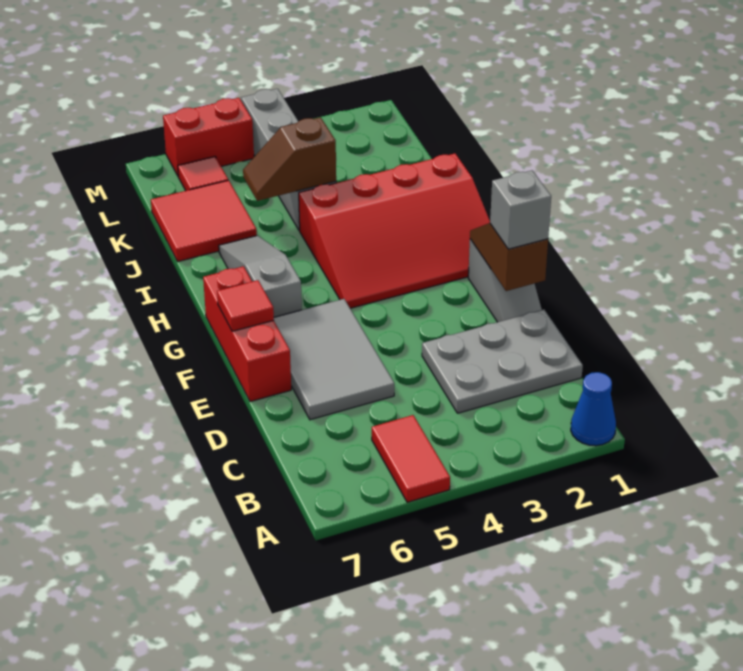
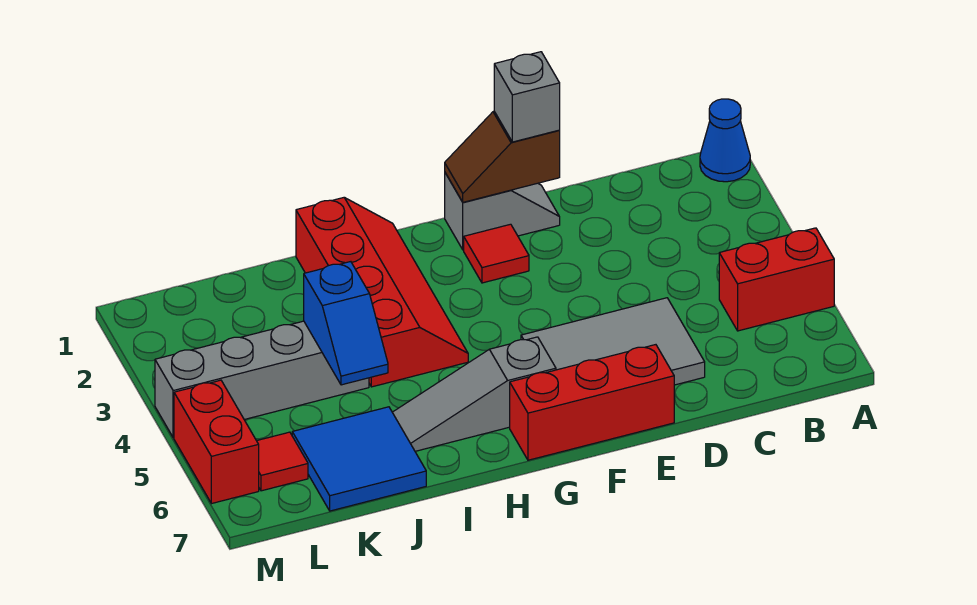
red tile A5:B5 level 1 -> red brick A5:B5 level 1
grey plate C1:D3 level 1 -> none
red tile F7 level 2 -> red tile F2 level 1
red slope G1:I4 level 1 top I -> red slope H1:I4 level 1 top I
brown slope J4:J5 level 2 top 4 -> blue slope J4:J5 level 2 top 4
red tile J6:K7 level 1 -> blue tile J6:K7 level 1

